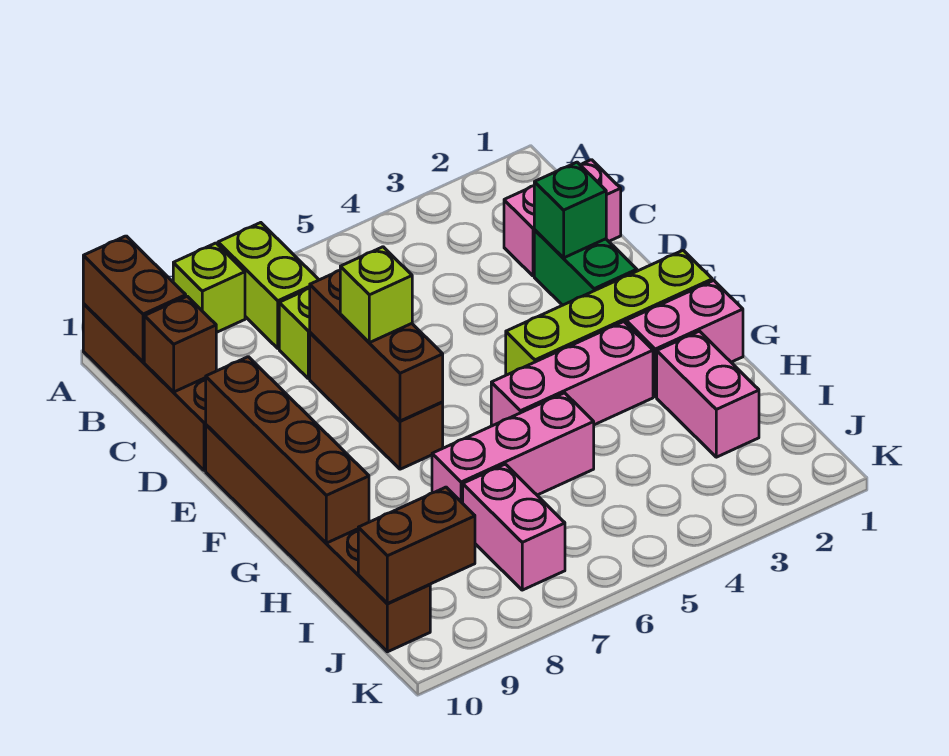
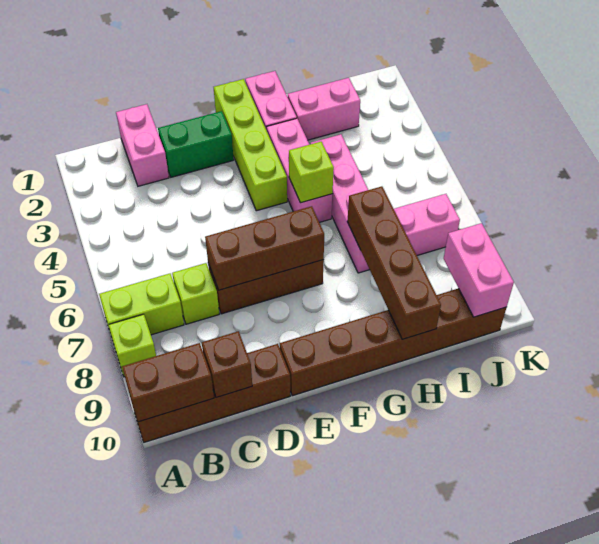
green brick D2 level 2 -> none
lime brick E7 level 3 -> lime brick G5 level 2
brown brick E10:H10 level 2 -> brown brick H7:H10 level 2
pink brick H5:H7 level 1 -> pink brick H4:H7 level 1
brown brick J9:J10 level 2 -> pink brick J9:J10 level 2

